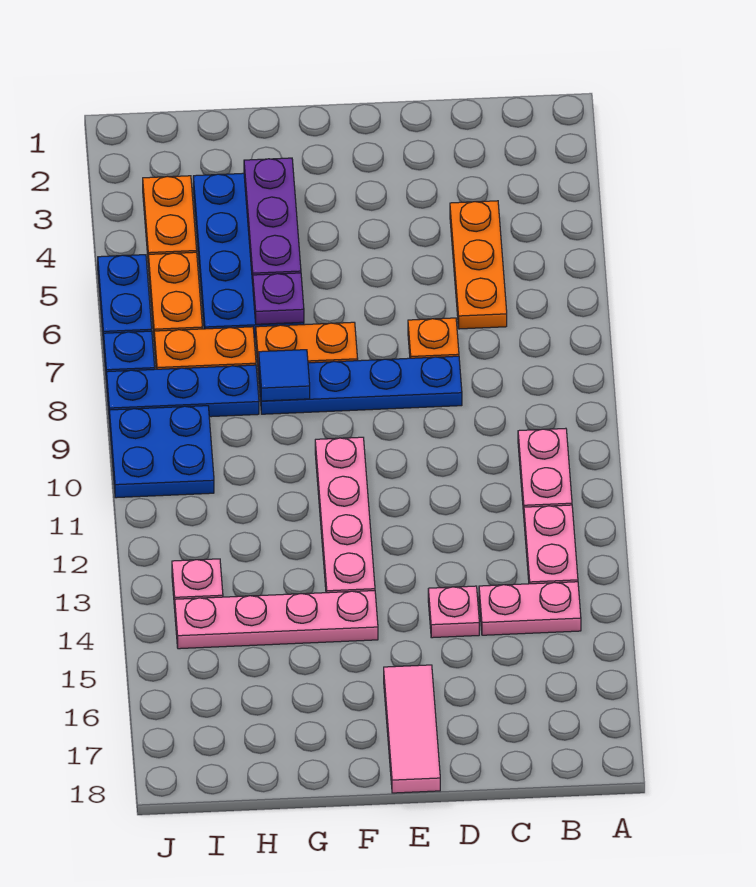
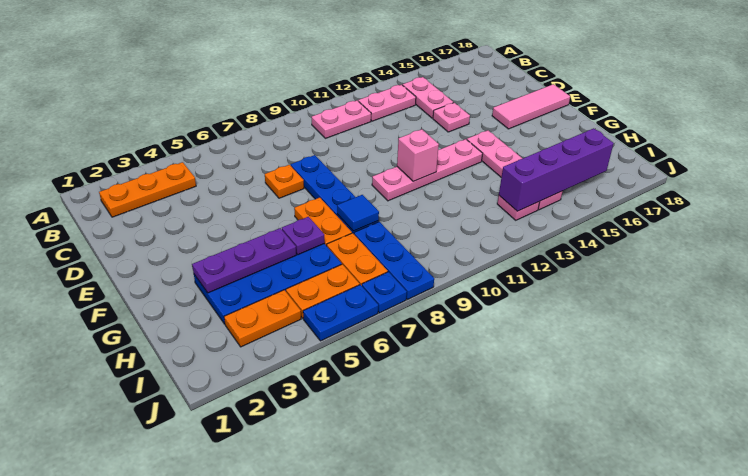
orange plate C4:C6 level 1 -> orange plate B2:B4 level 1
none -> pink brick F11 level 2
blue plate I9:J10 level 1 -> none
none -> purple brick I13:I16 level 2

